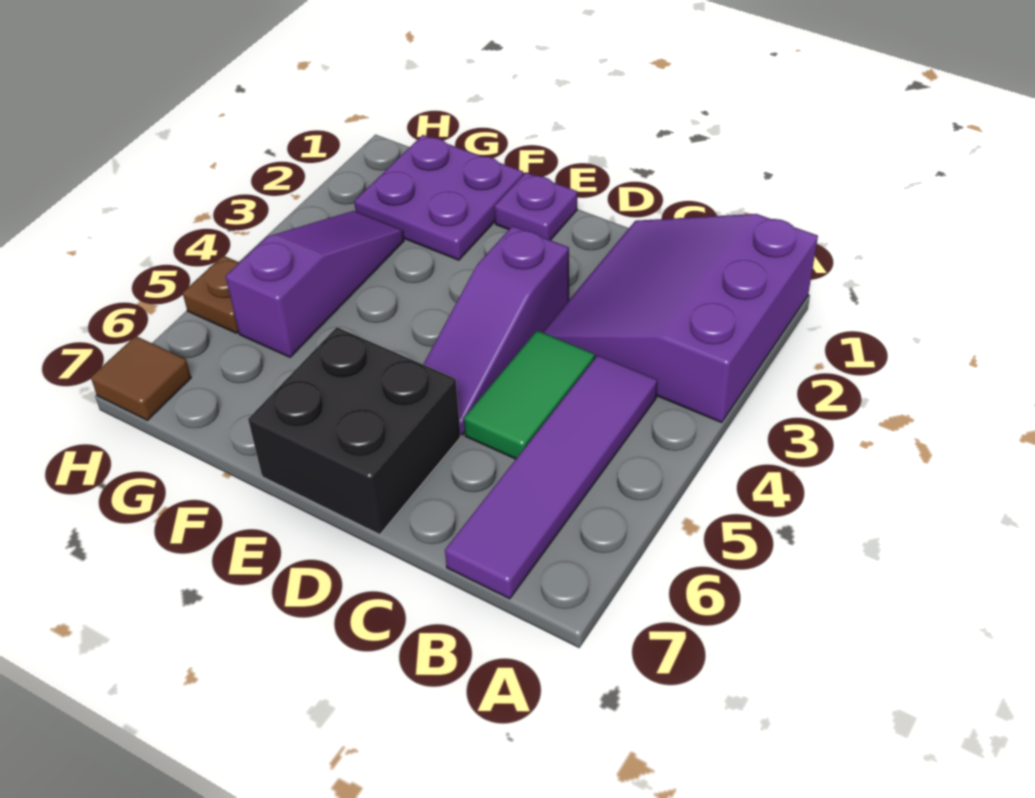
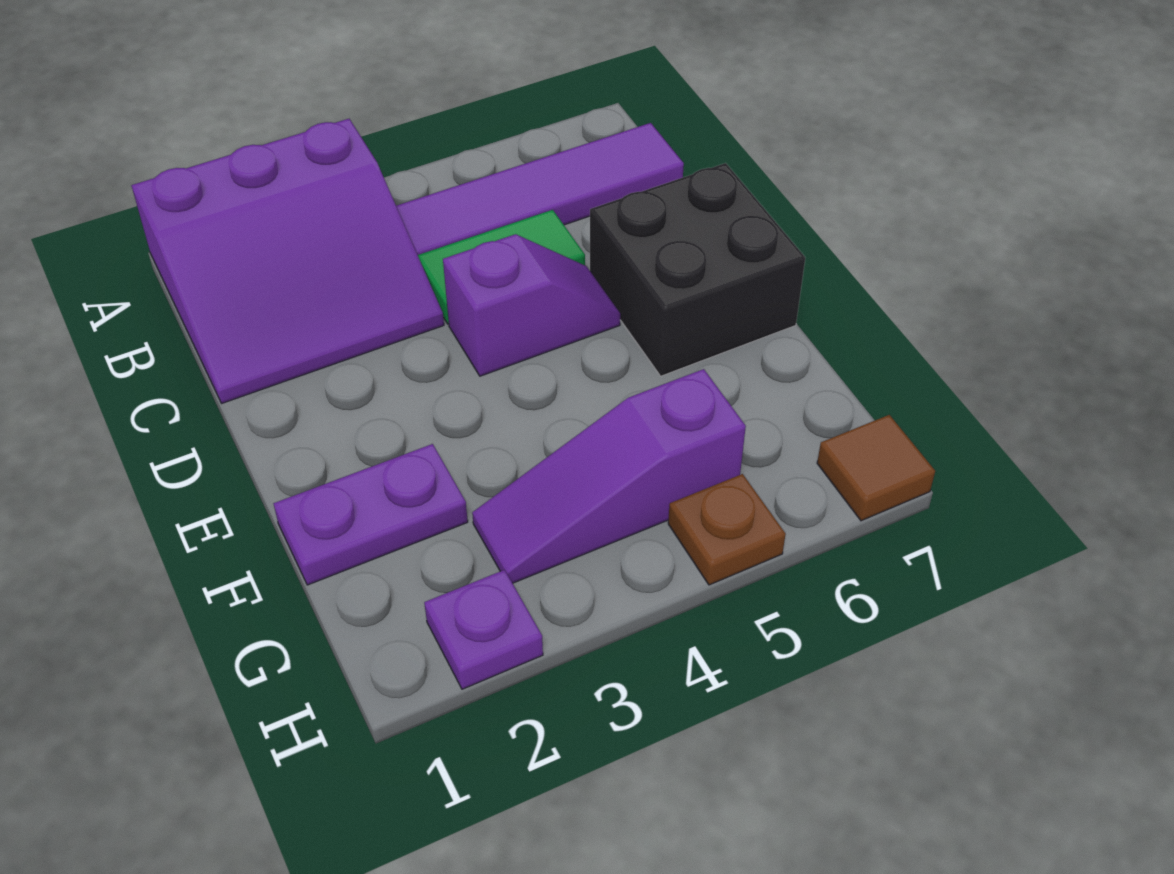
purple slope D3:D5 level 1 top 3 -> purple slope D4:D5 level 1 top 4
purple plate E1 level 1 -> purple plate H2 level 1
purple plate F1:G2 level 1 -> purple plate F1:F2 level 1

